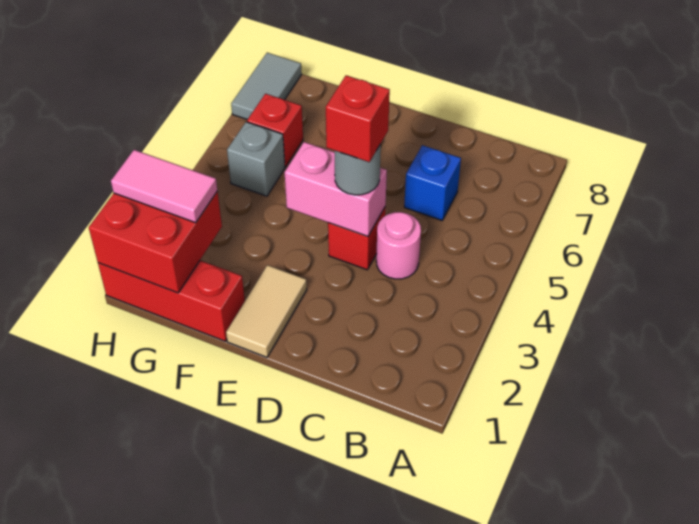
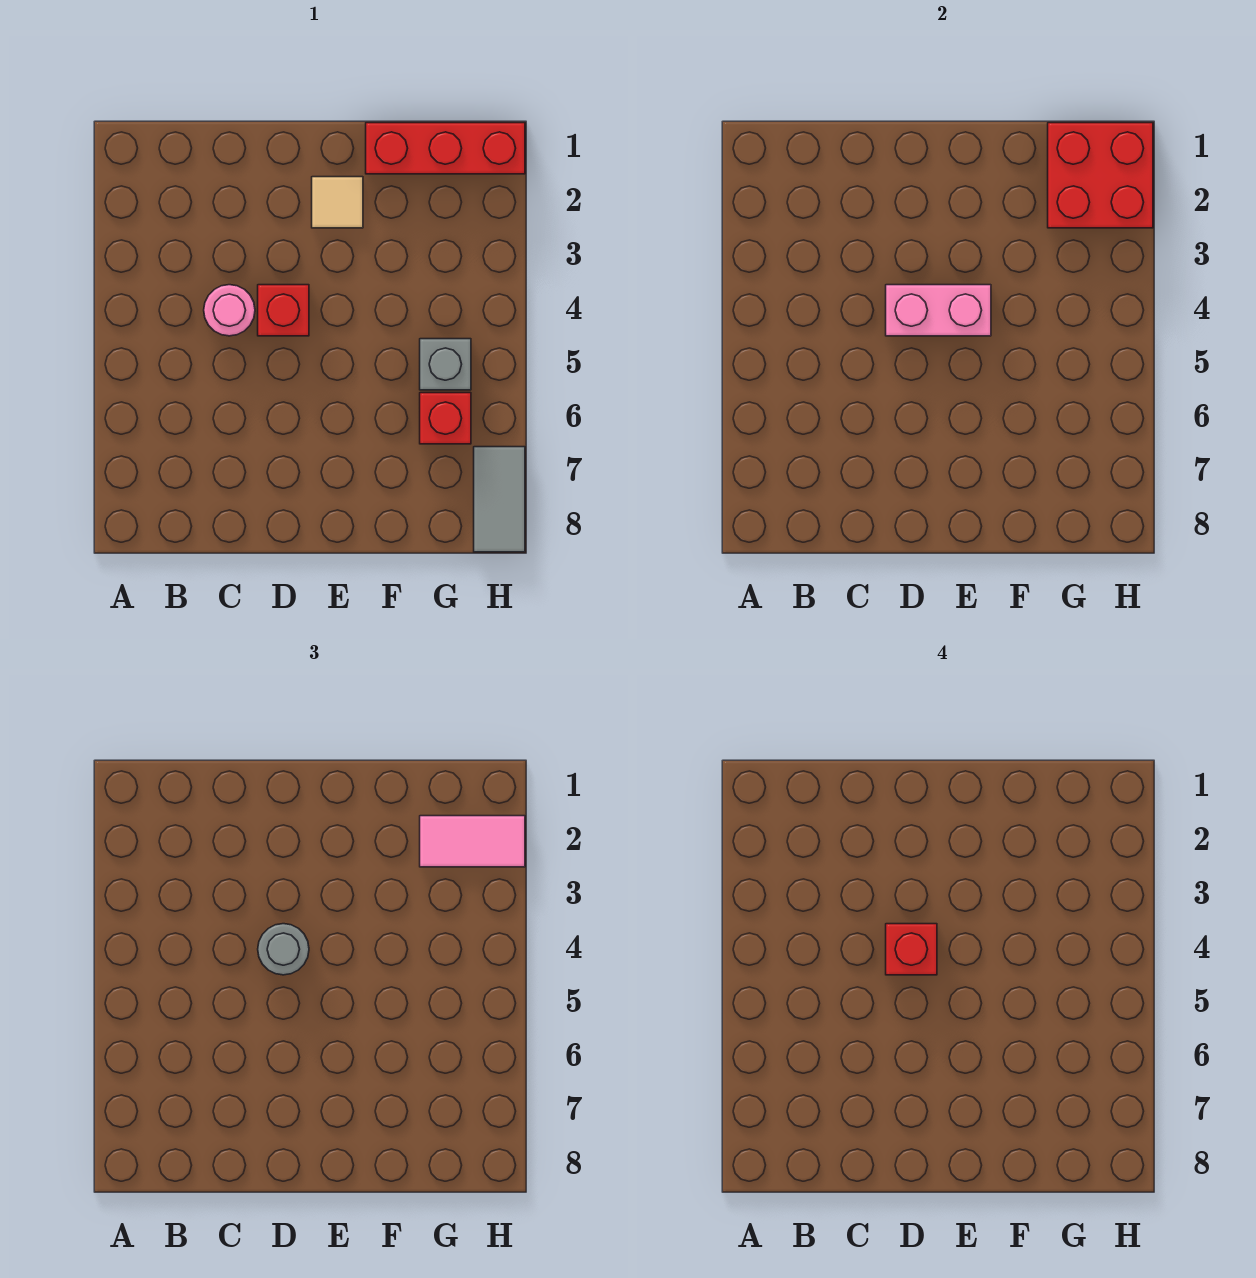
blue brick C6 level 1 -> none
tan tile E1:E2 level 1 -> tan tile E2 level 1

